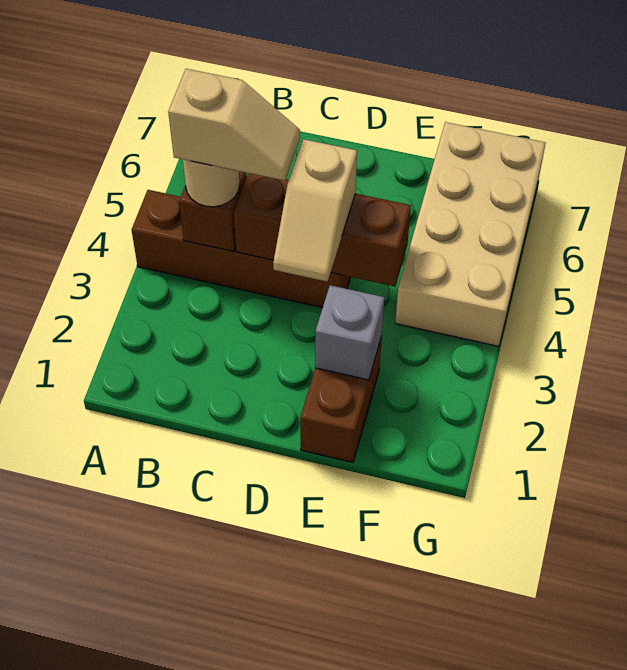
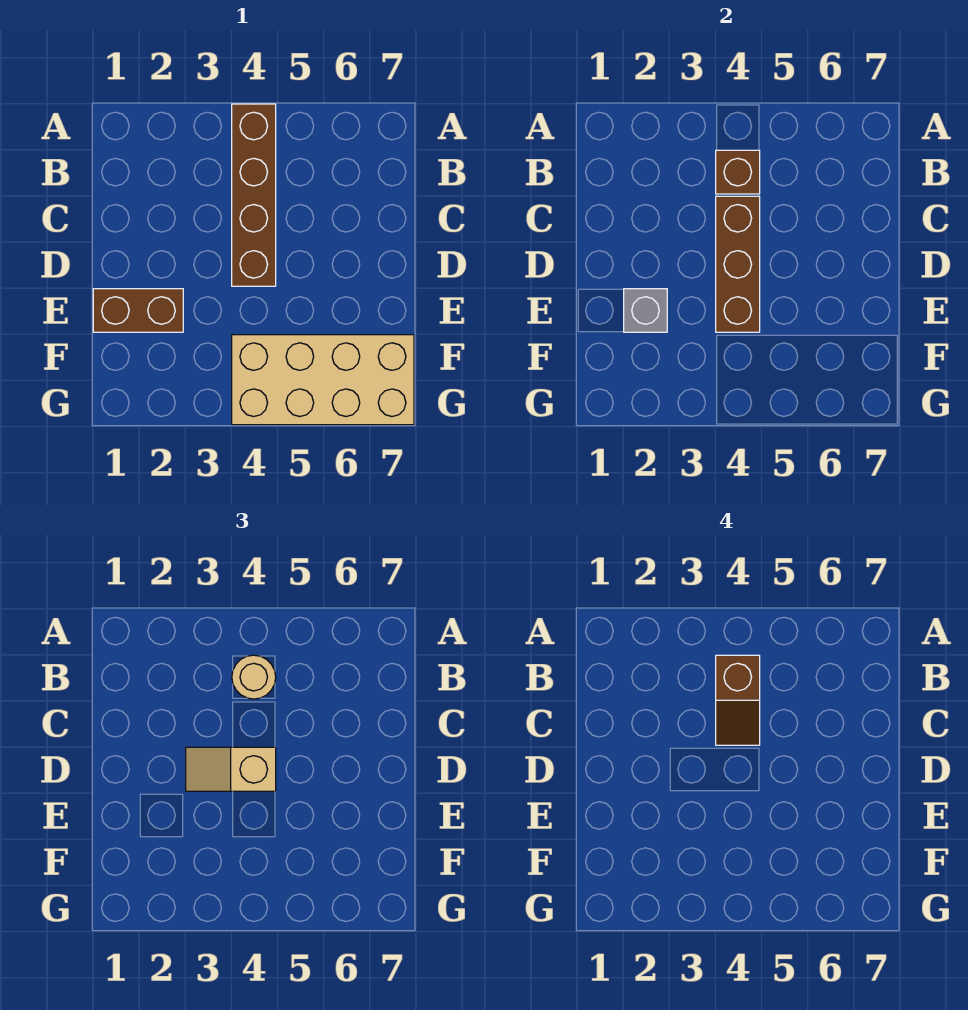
tan slope B4:C4 level 4 top B -> brown slope B4:C4 level 4 top B

